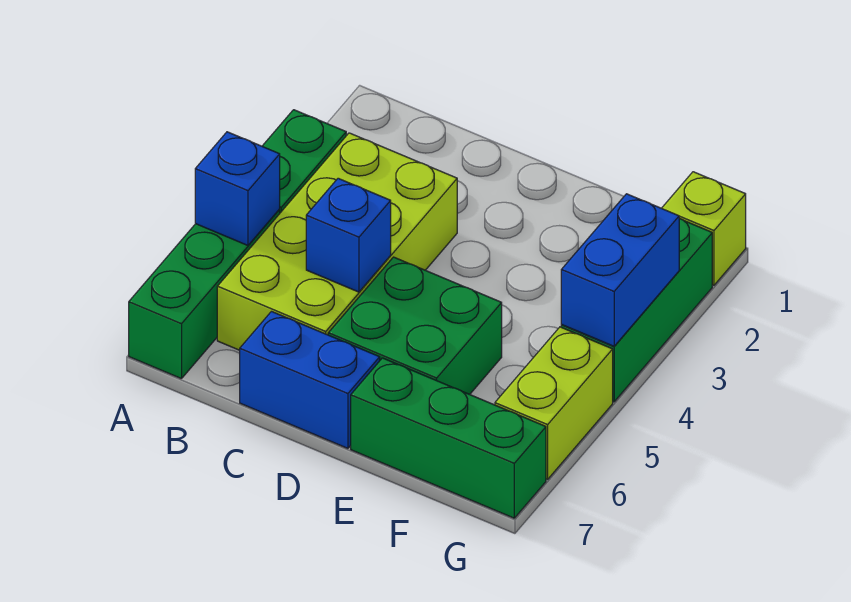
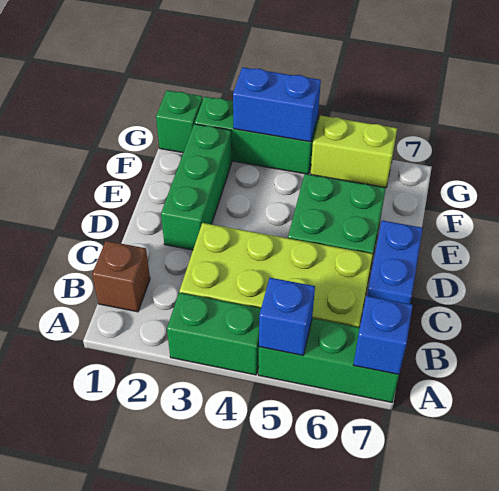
none -> brown brick B1 level 1
blue brick C5 level 2 -> blue brick A7 level 2
green brick E7:G7 level 1 -> green brick D2:F2 level 1
lime brick G1 level 1 -> green brick G1 level 1

